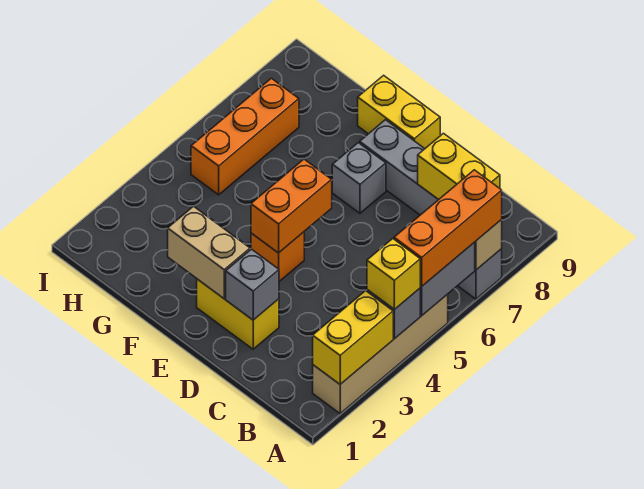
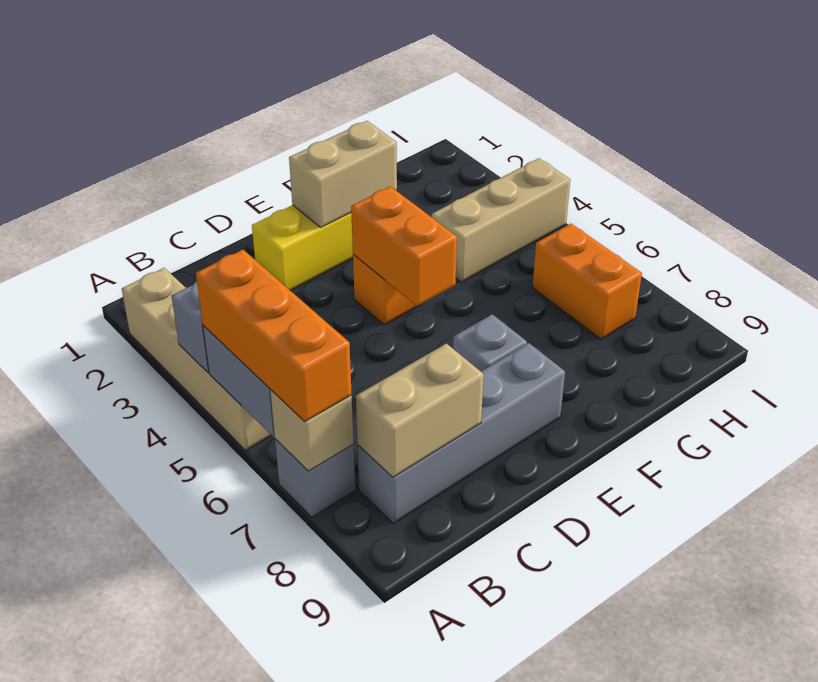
yellow brick A2:A3 level 2 -> none
yellow brick A4 level 3 -> none
yellow brick B8:C8 level 2 -> tan brick B8:C8 level 2
grey brick D2 level 2 -> none
yellow brick E9:F9 level 1 -> none
none -> tan brick G4:I4 level 1
orange brick H5:H7 level 1 -> orange brick H6:H7 level 1

